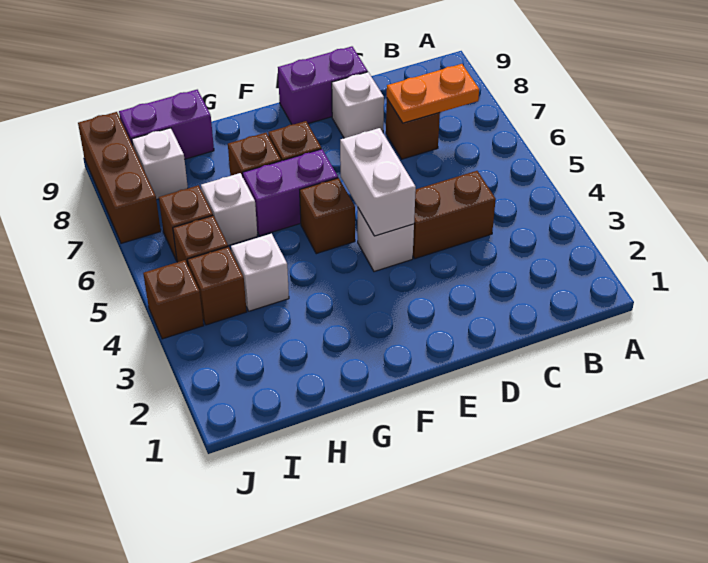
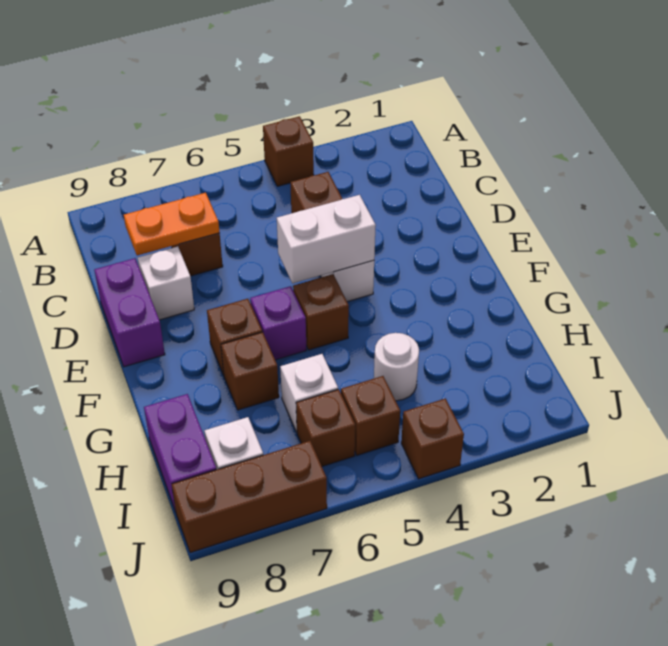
orange plate B7:C7 level 2 -> orange plate C7:C8 level 2
purple brick F6:G6 level 1 -> purple brick F6 level 1
white brick H4 level 1 -> white round brick H4 level 1
brown brick I4 level 1 -> brown brick A4 level 1

